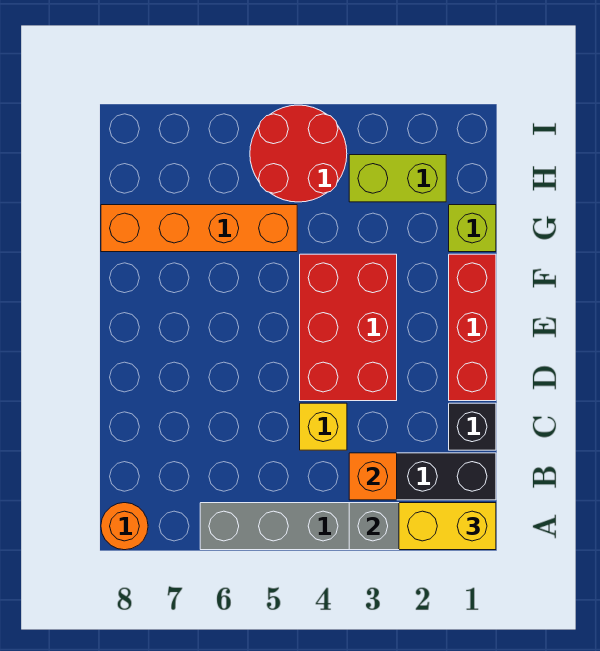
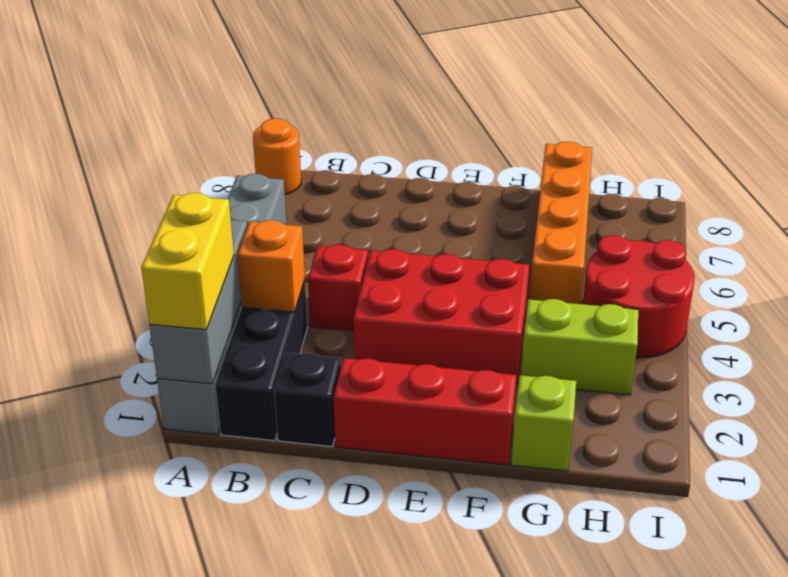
yellow brick C4 level 1 -> red brick C4 level 1
lime brick H2:H3 level 1 -> lime brick G3:H3 level 1

